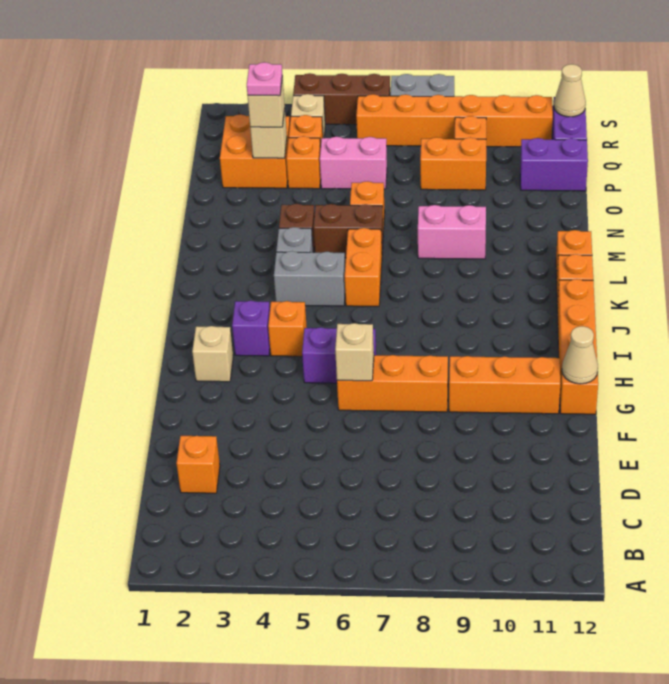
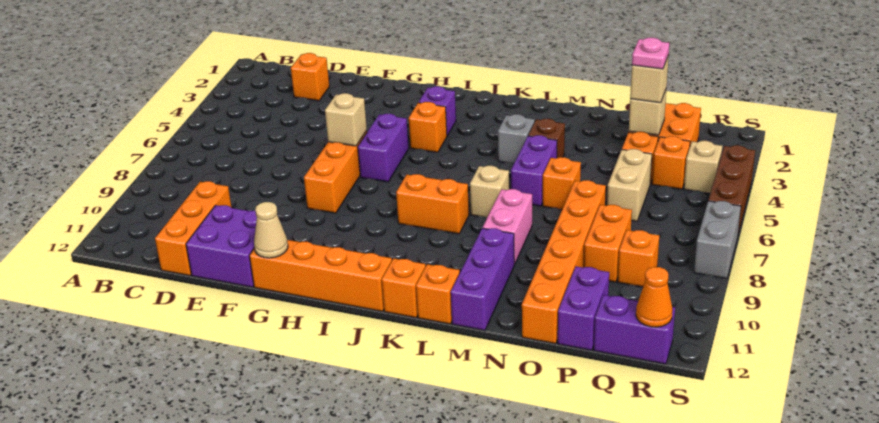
none -> purple brick E11:F12 level 1
orange brick G9:G11 level 1 -> orange brick D10:D12 level 1
tan brick H2 level 1 -> tan brick L7 level 1
grey brick K4:K5 level 1 -> none
orange brick K6:L6 level 1 -> orange brick J8:K8 level 1
brown brick M5:M6 level 1 -> purple brick M5:M6 level 1
none -> purple brick M10:M12 level 1
pink brick P5:P6 level 1 -> tan brick P5:P6 level 1
orange brick R6:R11 level 1 -> orange brick O7:O12 level 1
tan cone R12 level 2 -> orange cone R12 level 2

